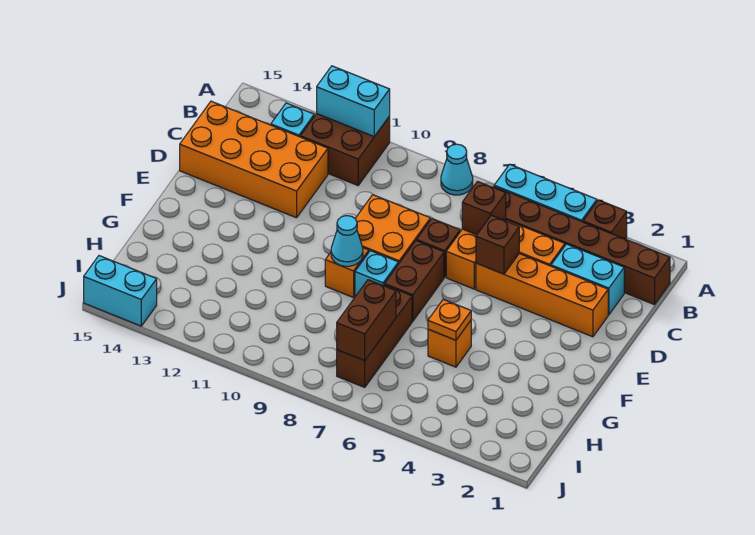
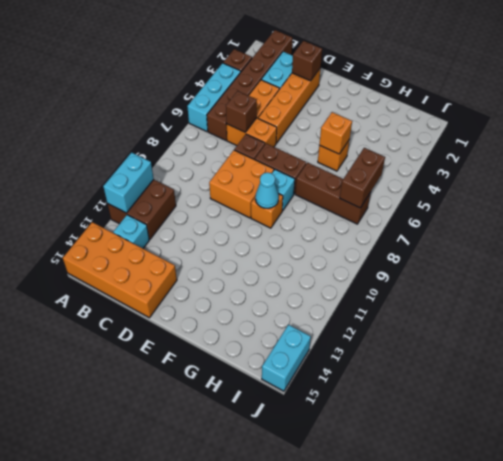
cyan cone A8 level 1 -> none
orange brick C12:D15 level 1 -> orange brick A14:D15 level 1
brown brick D5 level 2 -> brown brick D2 level 2
orange plate G5 level 2 -> orange brick G5 level 2
brown brick H7:I7 level 2 -> brown brick I6:I7 level 2

